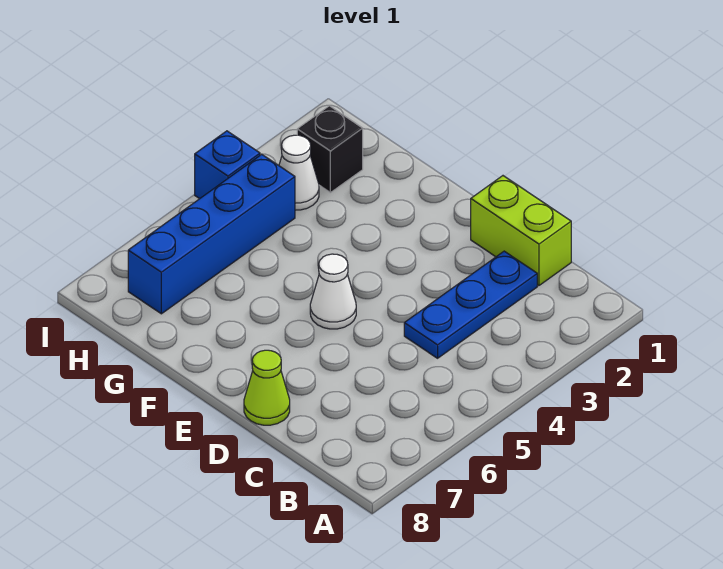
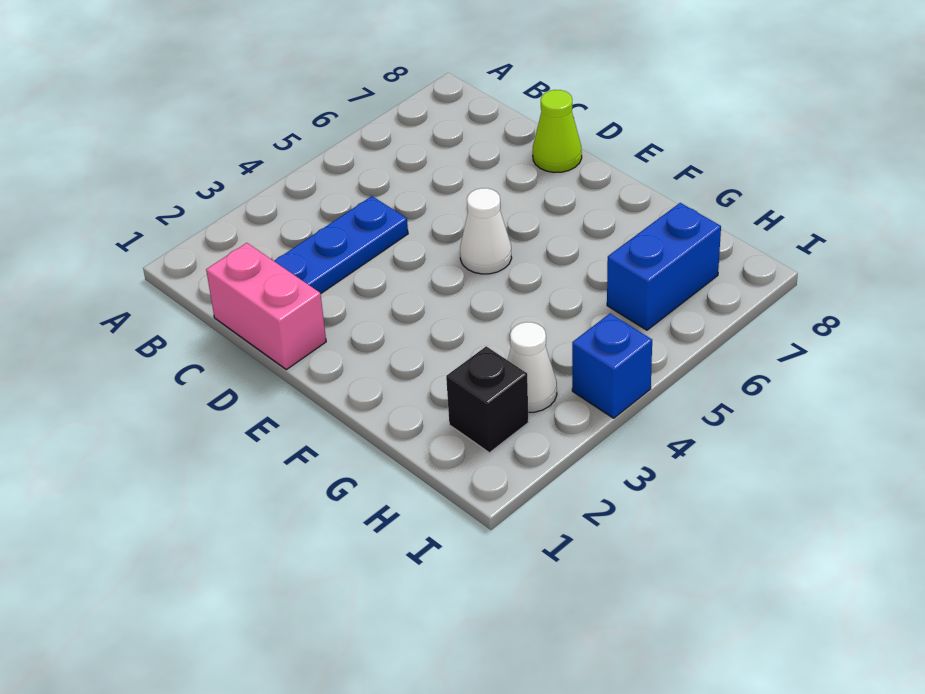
lime brick C1:D1 level 1 -> pink brick C1:D1 level 1
blue brick H4:H7 level 1 -> blue brick H6:H7 level 1

